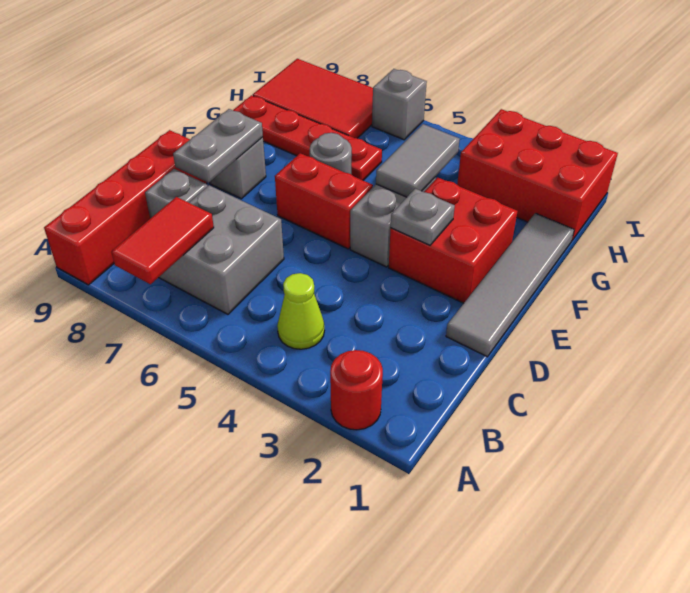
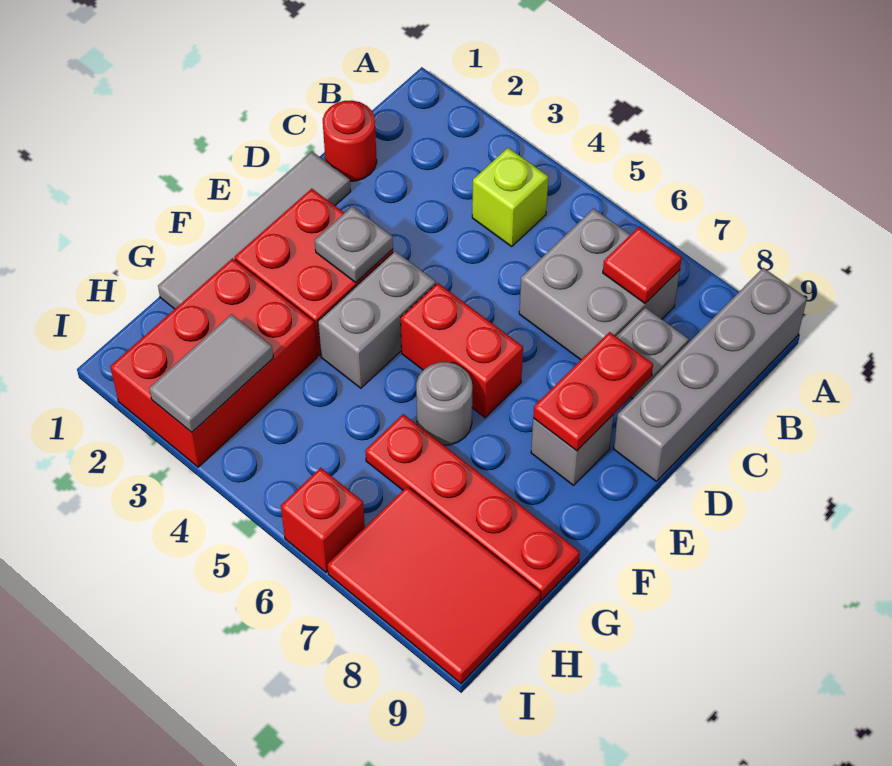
red round brick A2 level 1 -> red round brick C1 level 1
red tile A7:B7 level 2 -> red tile B7 level 2
red brick A9:D9 level 1 -> grey brick A9:D9 level 1
lime cone B4 level 1 -> lime brick B4 level 1
grey plate D8:E8 level 2 -> red plate D8:E8 level 2
grey tile F4:G4 level 2 -> grey tile H3:I3 level 2
red brick H1:I3 level 1 -> red brick G2:I3 level 1
grey brick I6 level 1 -> red brick I6 level 1

